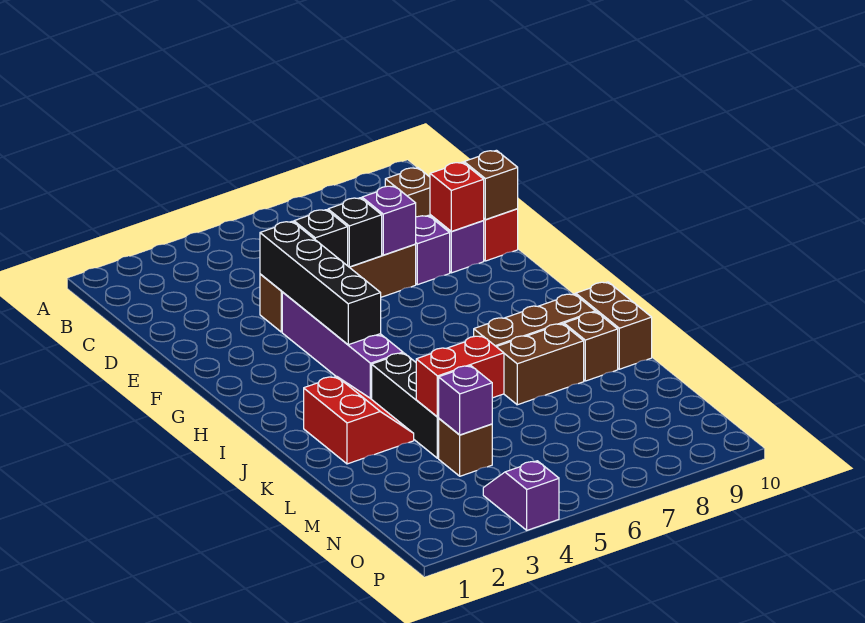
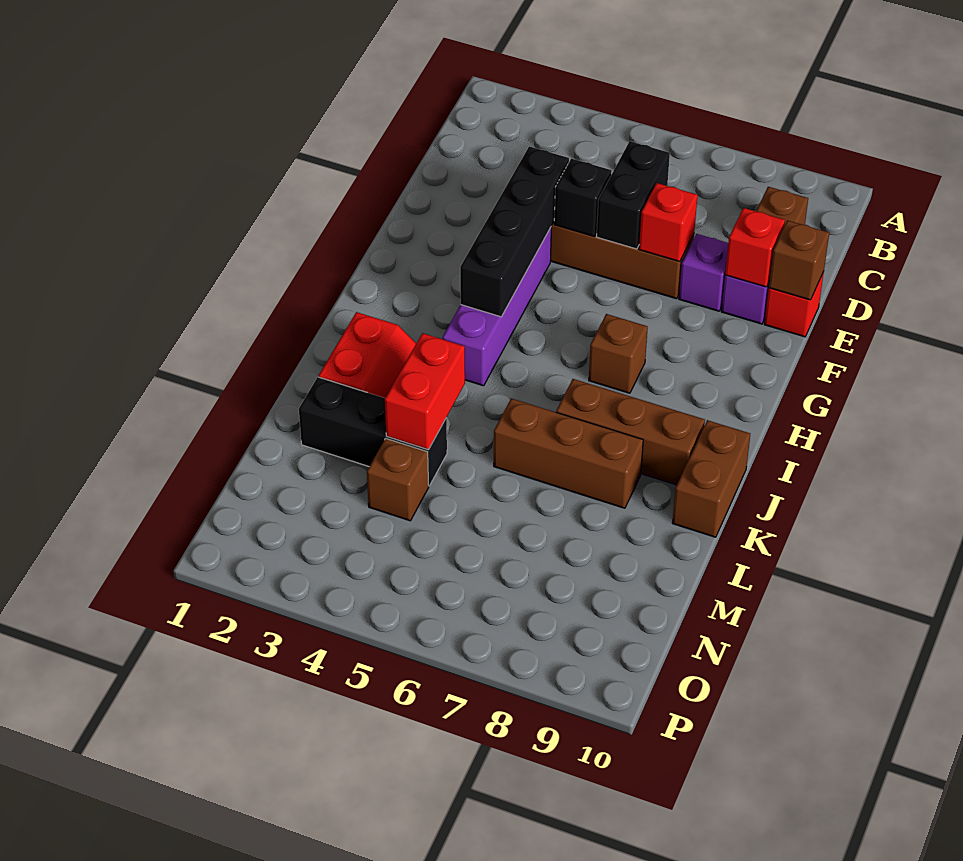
black brick E6 level 2 -> black brick D6:E6 level 2
purple brick E7 level 2 -> red brick E7 level 2
black brick J4:L4 level 1 -> black brick L2:L4 level 1
brown brick K7:K8 level 1 -> brown brick K6:K8 level 1
brown brick K9 level 1 -> brown brick H7 level 1
red brick L4:L5 level 2 -> red brick K4:L4 level 2
purple brick M4 level 2 -> none
purple slope O4:P4 level 1 top P -> none

